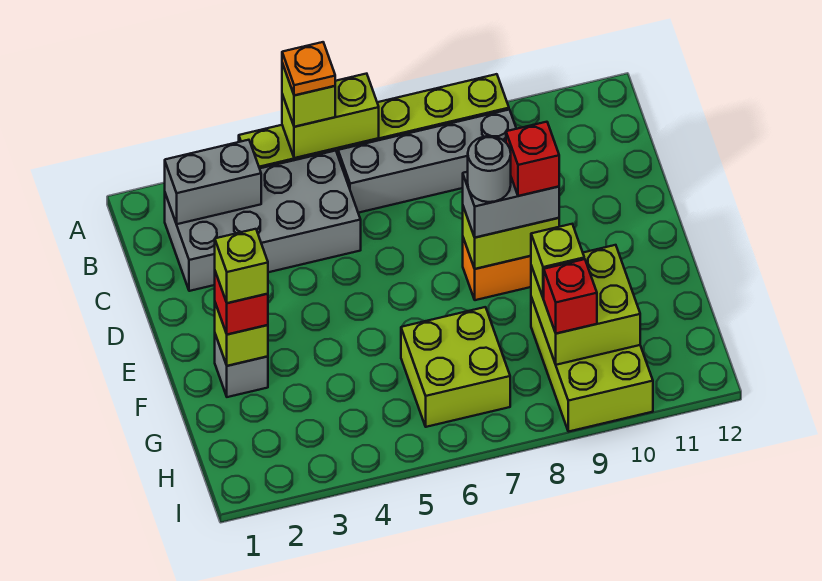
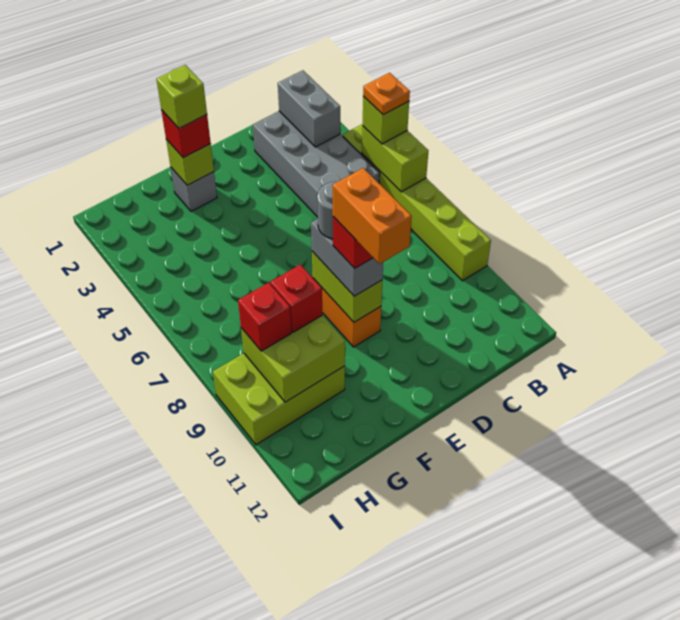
grey brick B6:B9 level 1 -> none
none -> orange brick E9:E10 level 5
lime brick G6:H7 level 1 -> none
lime brick G9 level 3 -> red brick G9 level 3

